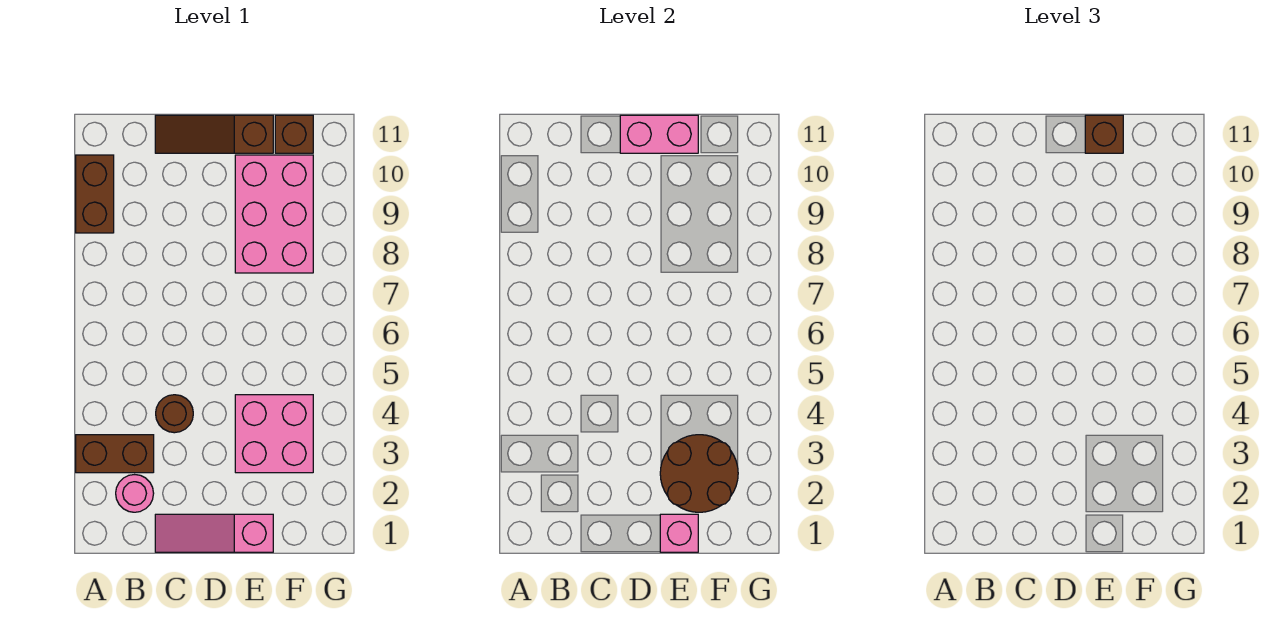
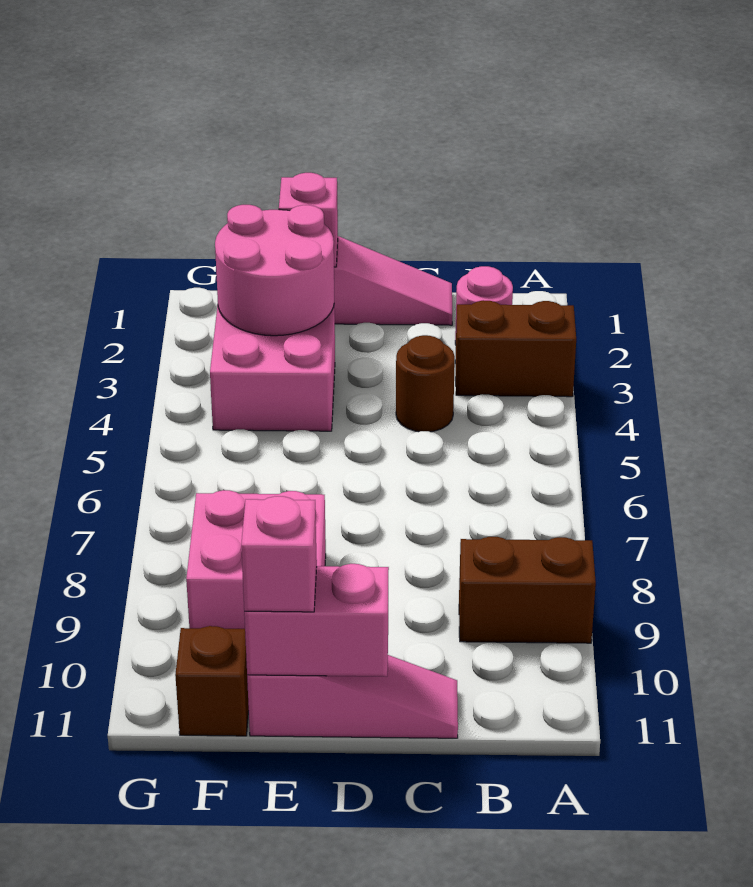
brown brick A9:A10 level 1 -> brown brick A9:B9 level 1
brown slope C11:E11 level 1 top E -> pink slope C11:E11 level 1 top E
brown round brick E2:F3 level 2 -> pink round brick E2:F3 level 2
pink brick E8:F10 level 1 -> pink brick E8:F9 level 1
brown brick E11 level 3 -> pink brick E11 level 3

